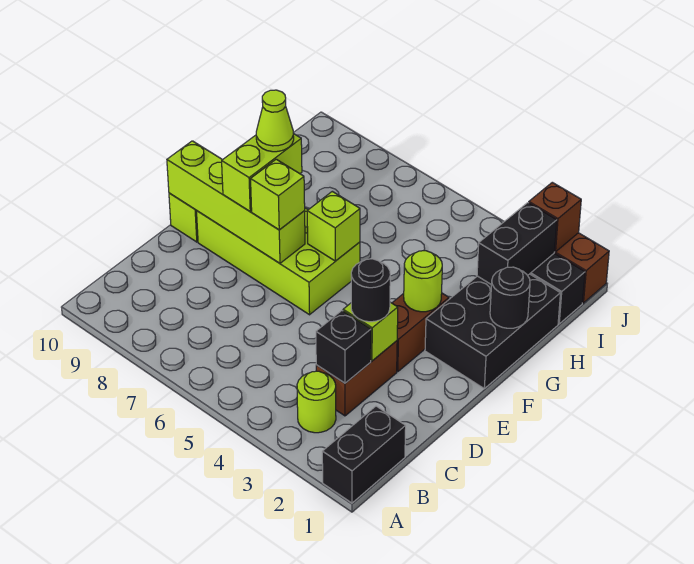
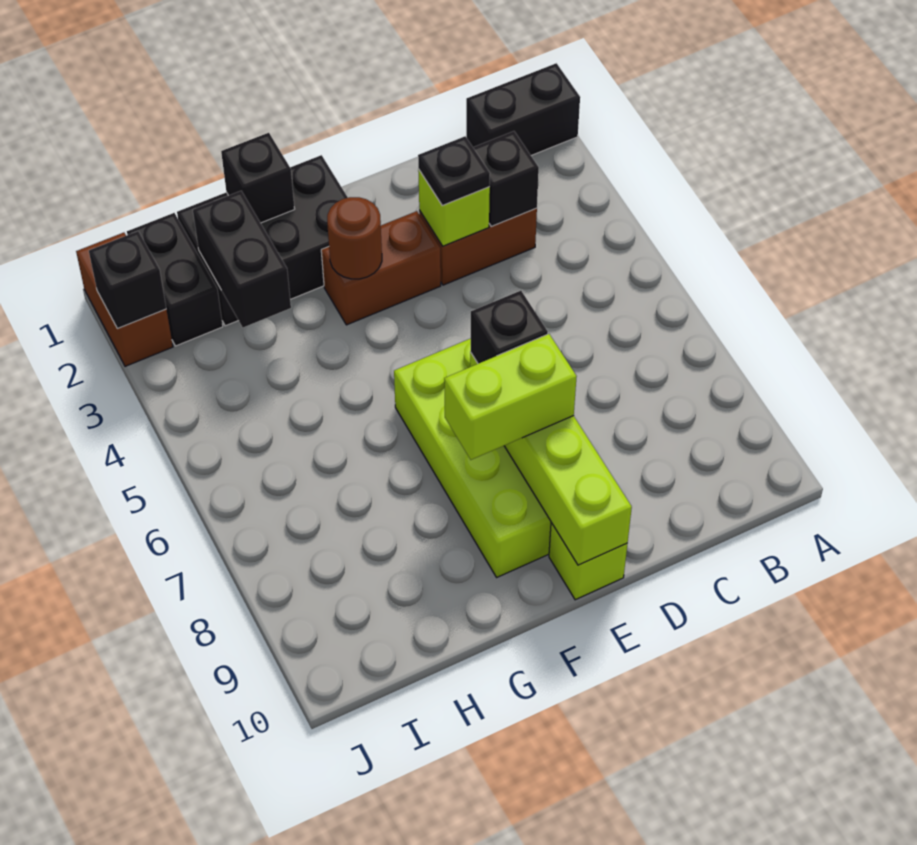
lime round brick B3 level 1 -> none
black round brick D3 level 3 -> black plate D3 level 3
lime brick E7 level 3 -> black brick E7 level 3
lime round brick F3 level 2 -> brown round brick F3 level 2
lime brick F6 level 2 -> none
lime cone F8 level 4 -> none
black round brick G1 level 2 -> black brick G1 level 2
black brick H2:I2 level 2 -> black brick H2:H3 level 2
brown brick J2 level 2 -> black brick J2 level 2

